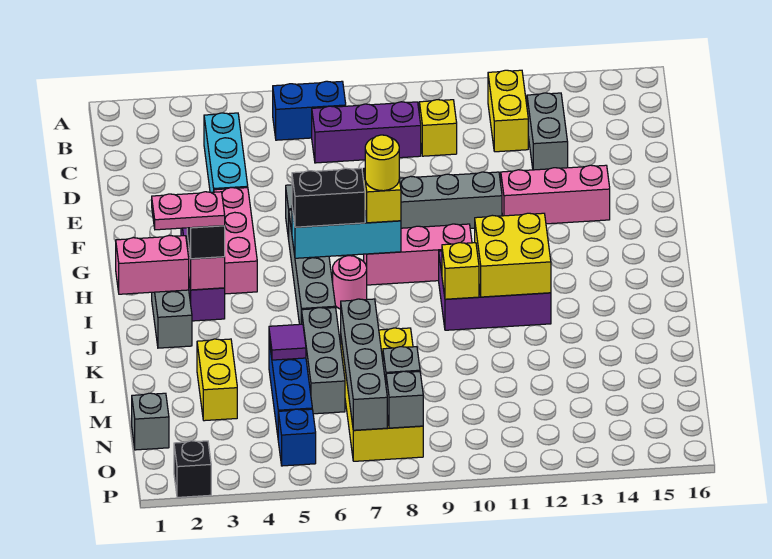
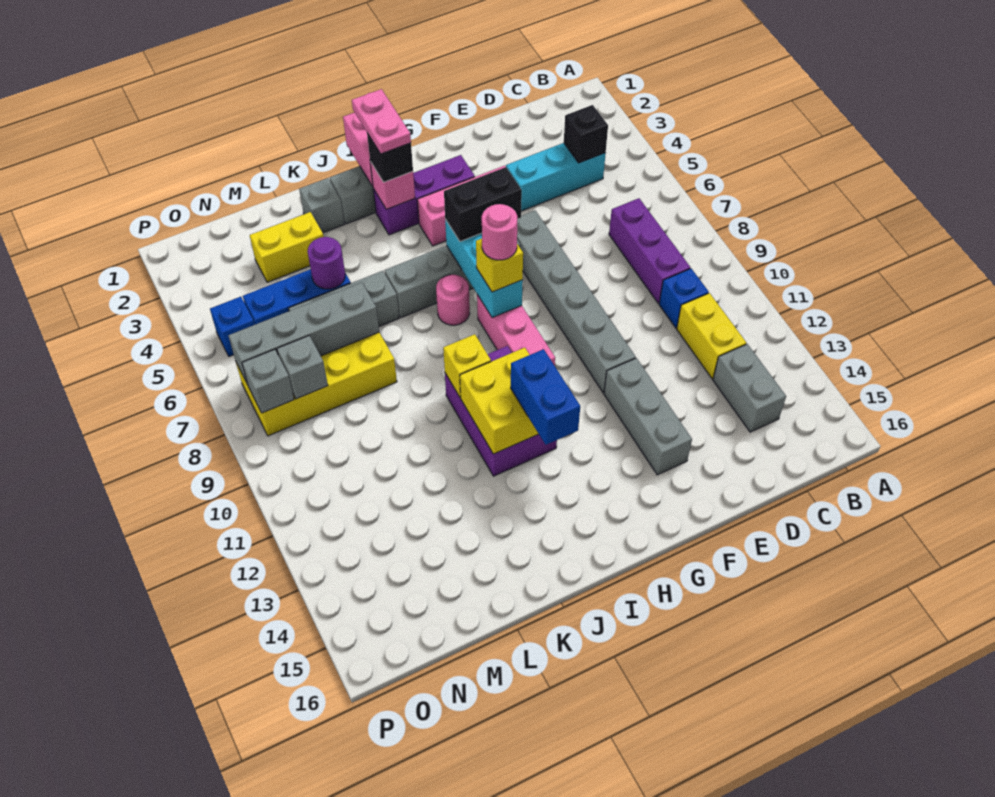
blue brick B6:B7 level 1 -> blue brick I12:I13 level 3
yellow brick B12:C12 level 1 -> yellow brick C11:C12 level 1
yellow brick C10 level 1 -> blue brick C10 level 1
grey brick C13:D13 level 1 -> grey brick C13:C14 level 1
pink brick F12:F14 level 1 -> grey brick F12:F14 level 1
black brick H6:H7 level 3 -> black brick G6:H6 level 3
yellow round brick H8 level 4 -> pink round brick H8 level 4
purple tile L5 level 2 -> purple round brick L5 level 2
grey brick N1 level 1 -> grey brick K2 level 1
black brick P2 level 1 -> black brick C4 level 2

